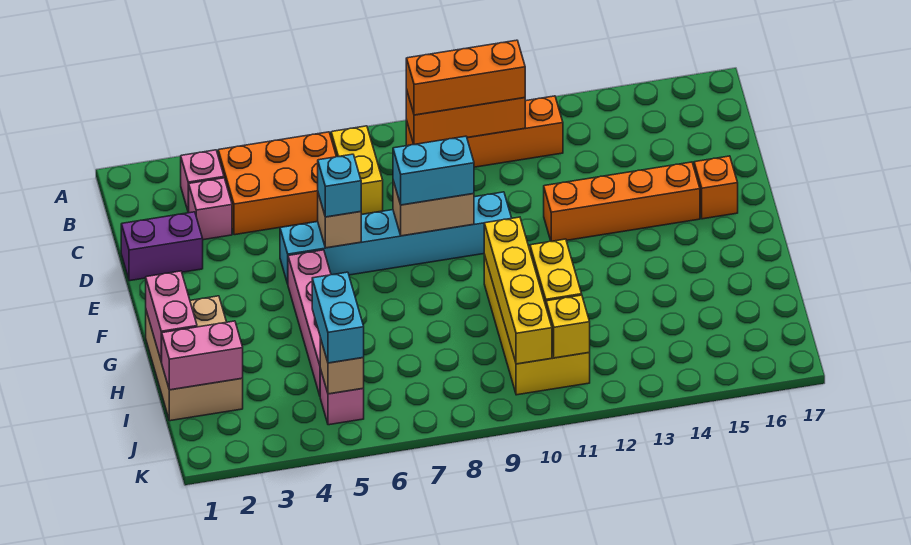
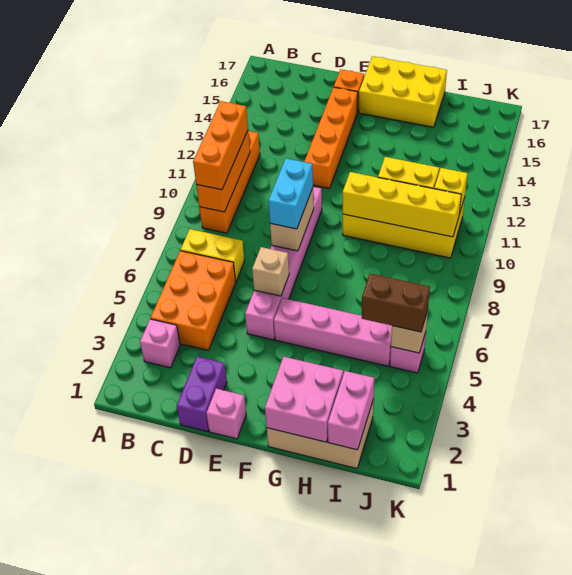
pink brick C3 level 1 -> pink brick E1 level 1
cyan brick E5:E10 level 1 -> pink brick E5:E10 level 1
cyan brick E6 level 3 -> none
none -> yellow brick F16:H17 level 1
pink brick G1:H1 level 2 -> pink brick G1:H2 level 2
cyan brick I5:J5 level 3 -> brown brick I5:J5 level 3

